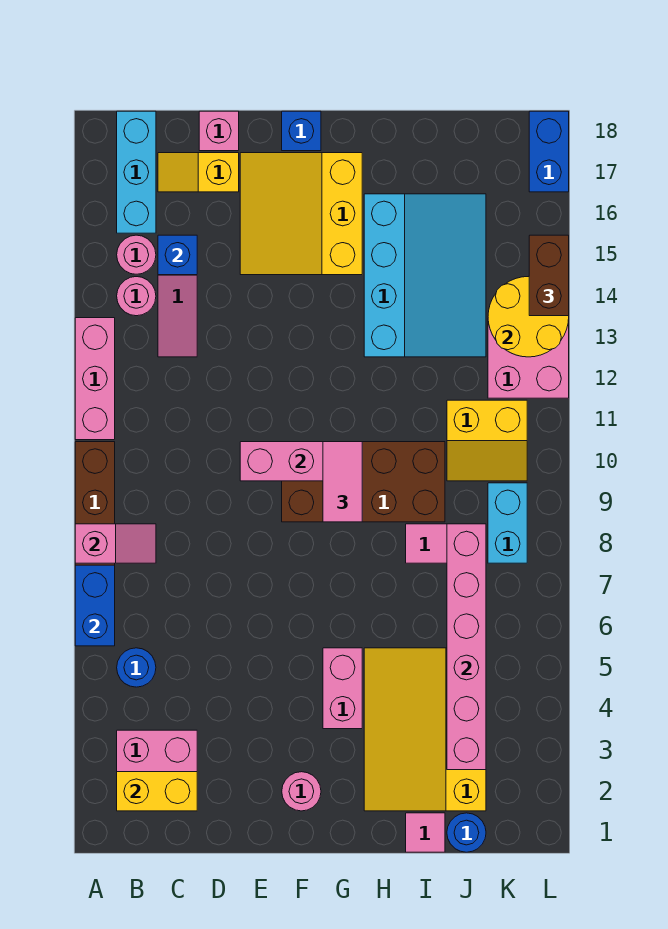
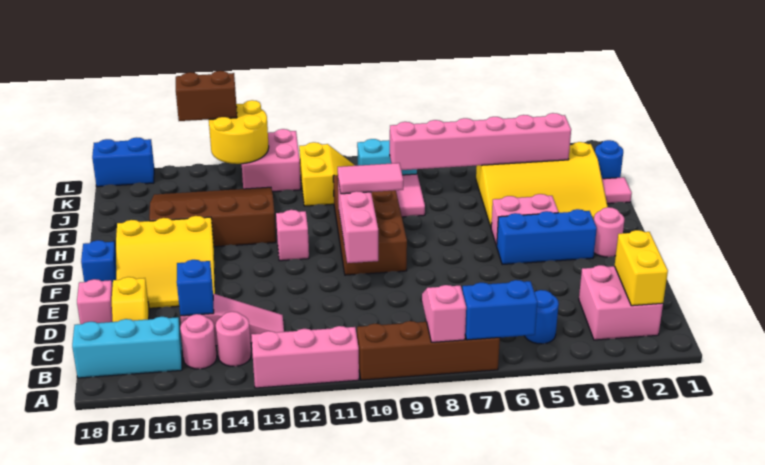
none -> blue brick F3:F5 level 1
none -> pink brick G12 level 1
cyan slope H13:J16 level 1 top H -> brown slope H13:J16 level 1 top H

